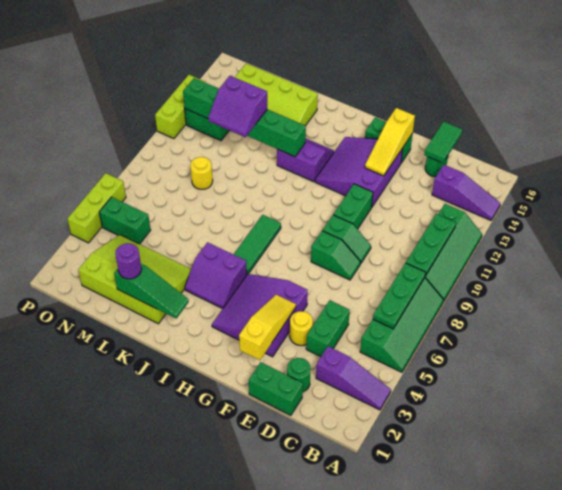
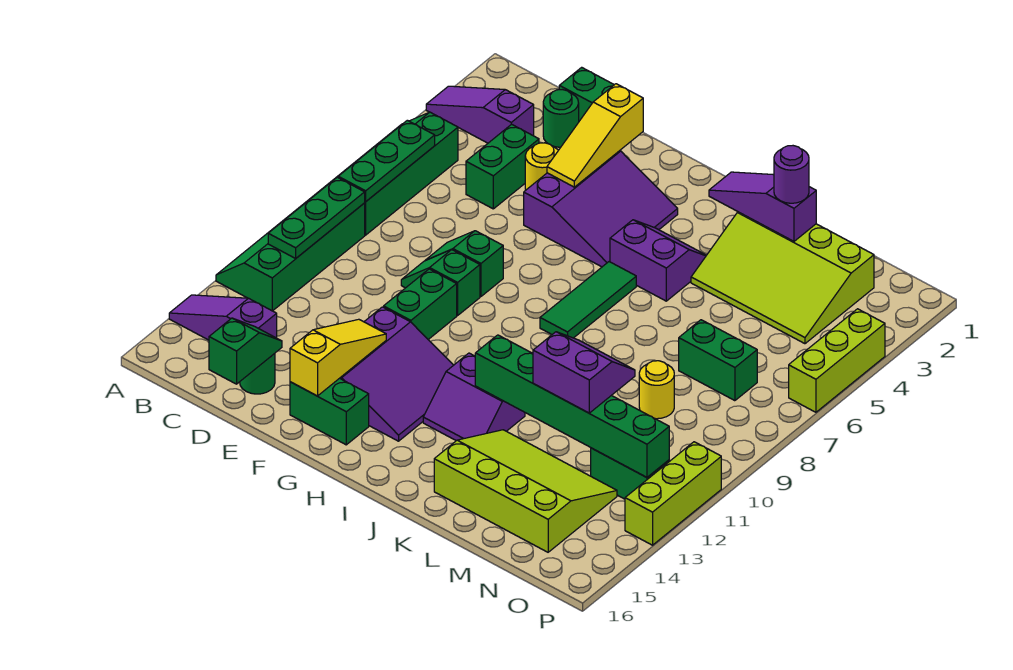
green tile D15:D16 level 2 -> green slope D15:D16 level 2 top 16
green slope J2:L2 level 2 top L -> purple slope J2:L2 level 2 top L
green brick N5:O5 level 1 -> green brick M7:N7 level 1

